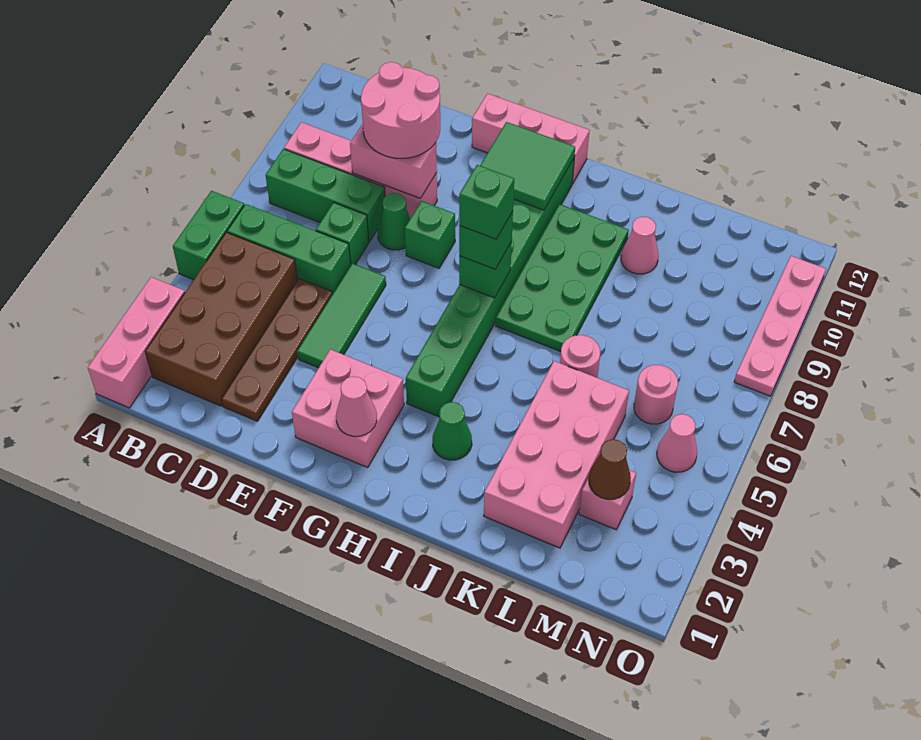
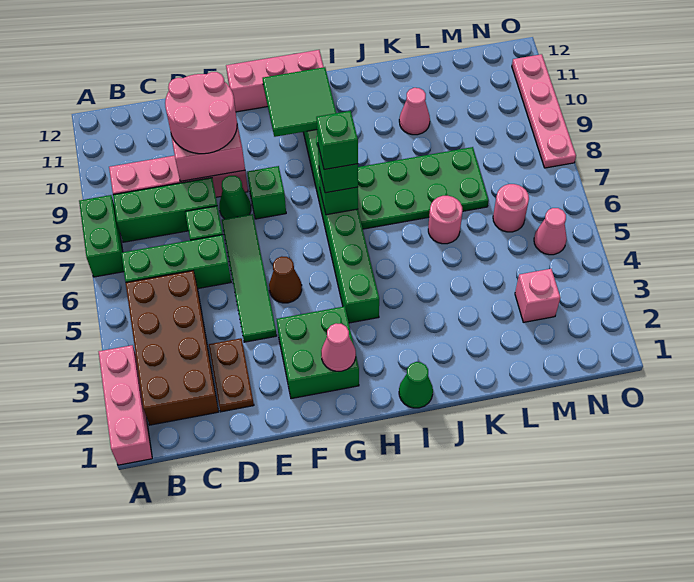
green brick A5:A6 level 1 -> green brick A7:A8 level 1
brown plate D2:D5 level 1 -> brown plate D2:D3 level 1
green tile E4:E6 level 1 -> green tile E4:E7 level 1
pink brick F2:G3 level 1 -> green brick F2:G3 level 1
green cone I3 level 1 -> green cone I1 level 1
green plate I7:J10 level 1 -> green plate I7:L8 level 1
pink brick K2:L5 level 1 -> none
brown cone M3 level 2 -> brown cone F5 level 1

